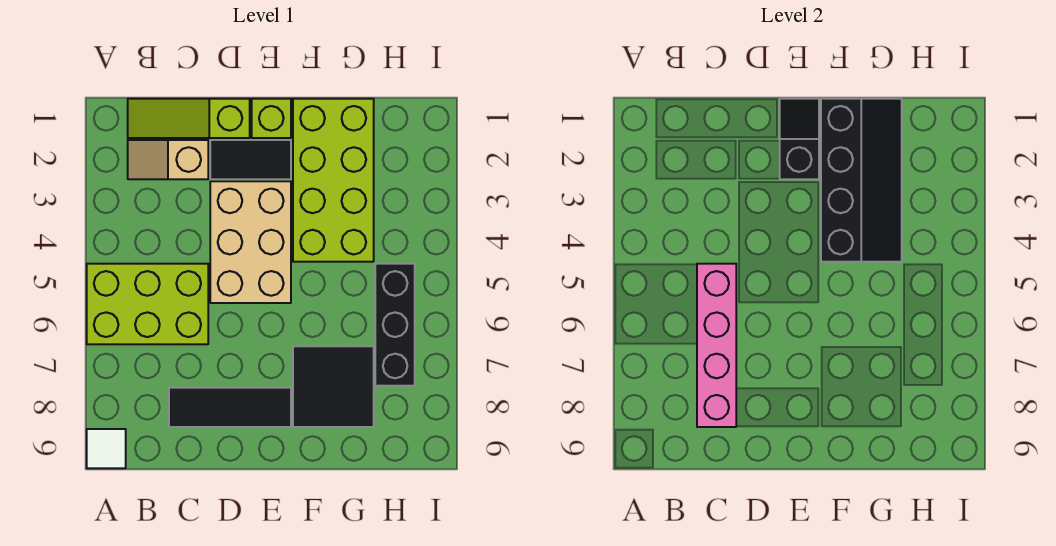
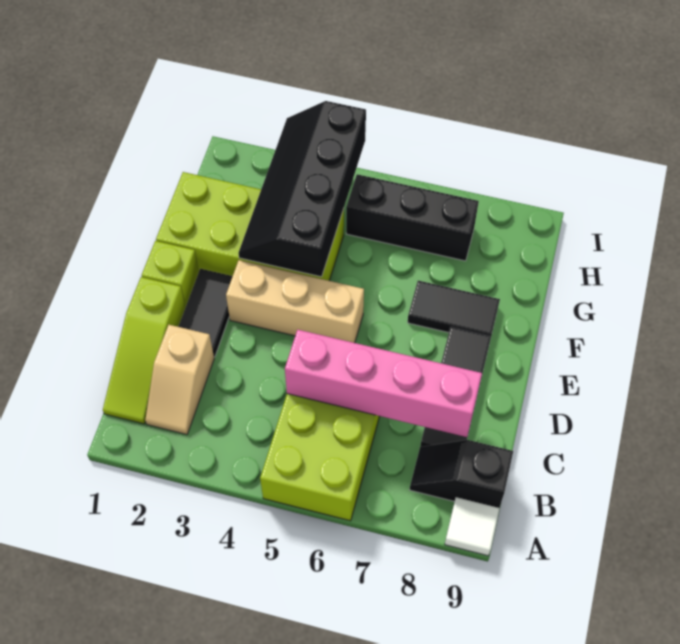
tan brick D3:E5 level 1 -> tan brick E3:E5 level 1
black slope E1:E2 level 2 top 2 -> black slope B8:B9 level 1 top 9
black slope F1:G4 level 2 top F -> black slope F3:I4 level 2 top 4
black tile F7:G8 level 1 -> black tile F7:F8 level 1

